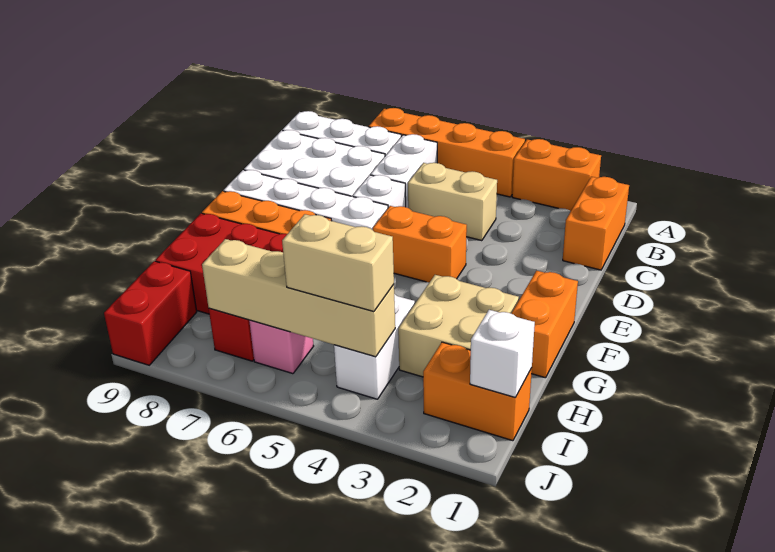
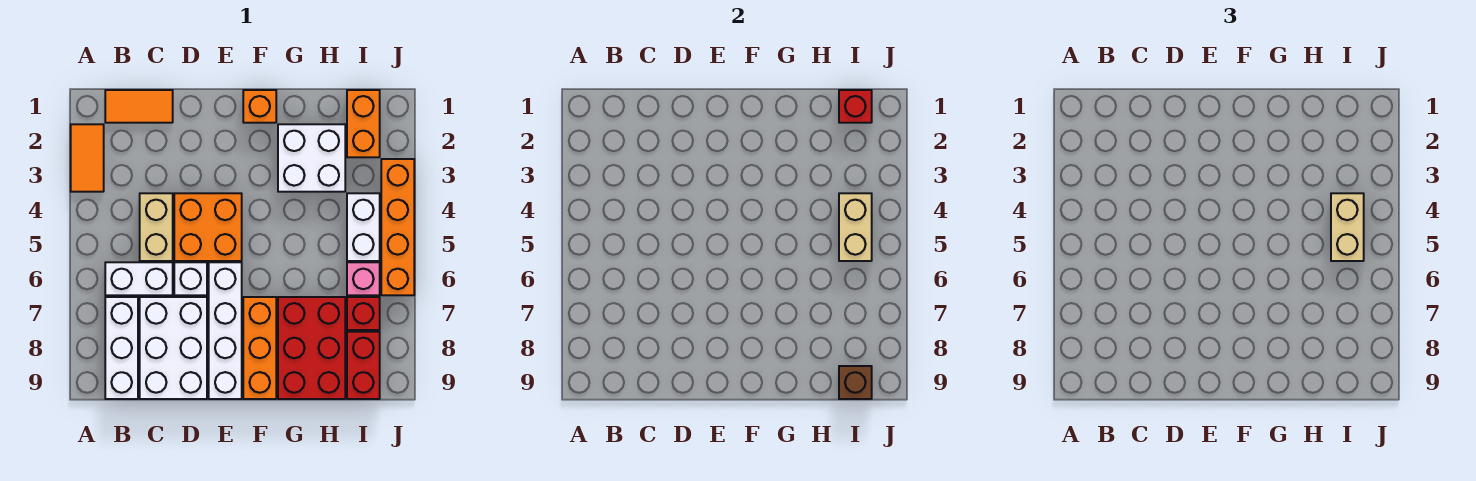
orange brick A2:A3 level 1 -> orange tile A2:A3 level 1
orange brick A4:A7 level 1 -> orange brick J3:J6 level 1
orange brick B1:C1 level 1 -> orange tile B1:C1 level 1
orange brick E4:E5 level 1 -> orange brick D4:E5 level 1
orange brick F1:G1 level 1 -> orange brick F1 level 1
tan brick G2:H3 level 1 -> white brick G2:H3 level 1
white brick H4:I4 level 1 -> white brick I4:I5 level 1
white brick I1 level 2 -> red brick I1 level 2
tan brick I4:I7 level 2 -> tan brick I4:I5 level 2
red brick I9:J9 level 1 -> red brick I8:I9 level 1
none -> brown brick I9 level 2

